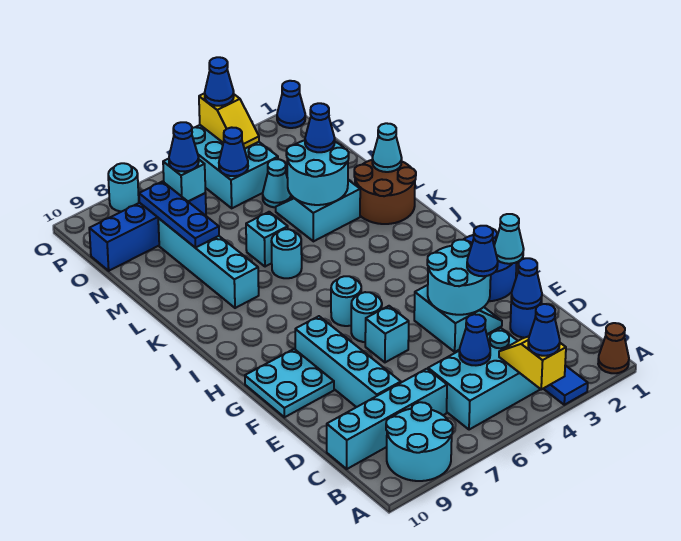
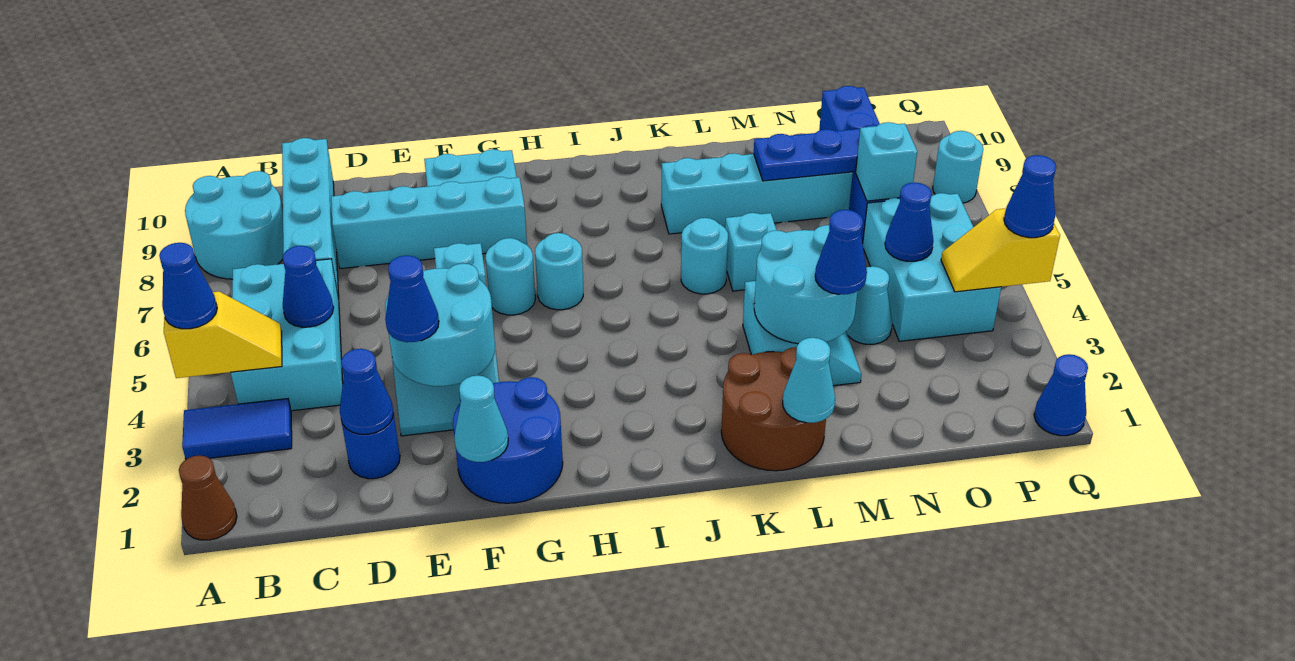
cyan brick O4:Q5 level 1 -> cyan brick O4:P6 level 1
blue cone O7 level 3 -> none

